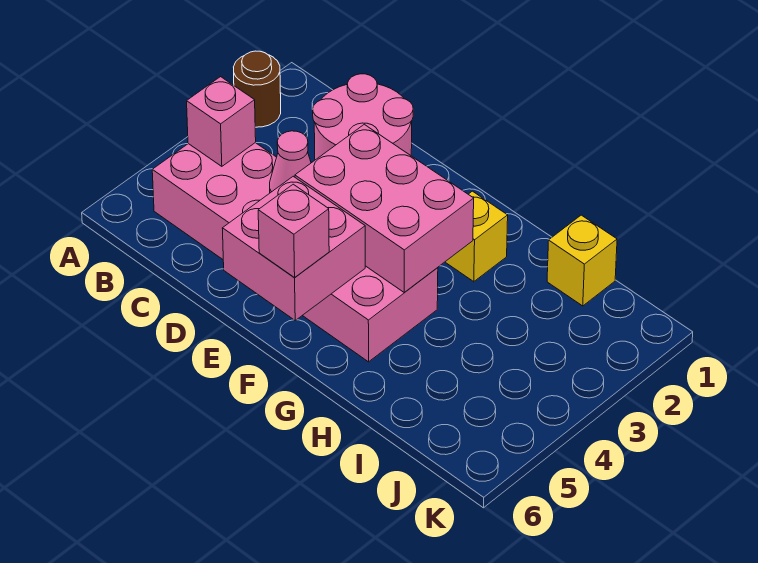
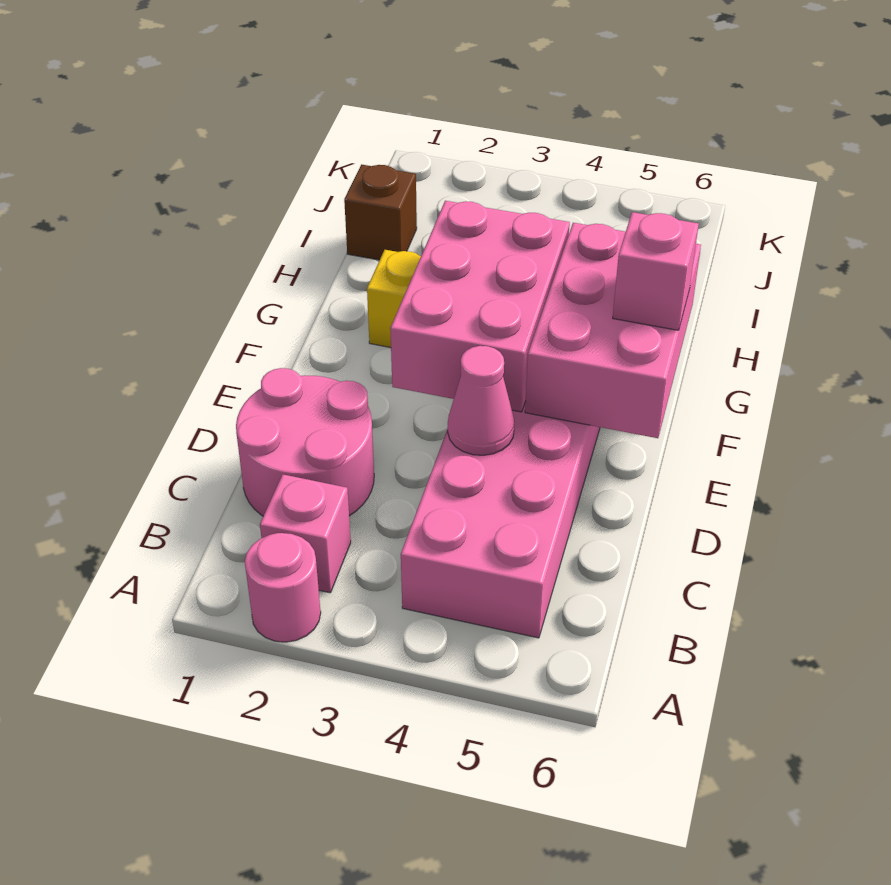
brown round brick A2 level 1 -> pink round brick A2 level 1
pink brick B4 level 2 -> pink brick B2 level 1
pink brick E5:F6 level 2 -> pink brick E5:G6 level 2
yellow brick I1 level 1 -> brown brick I1 level 1

